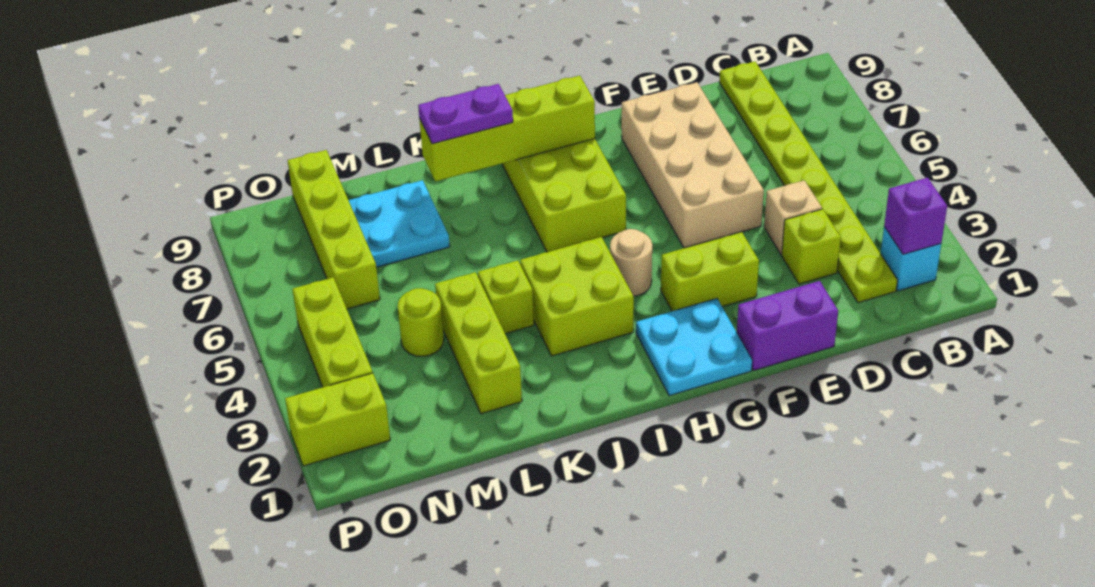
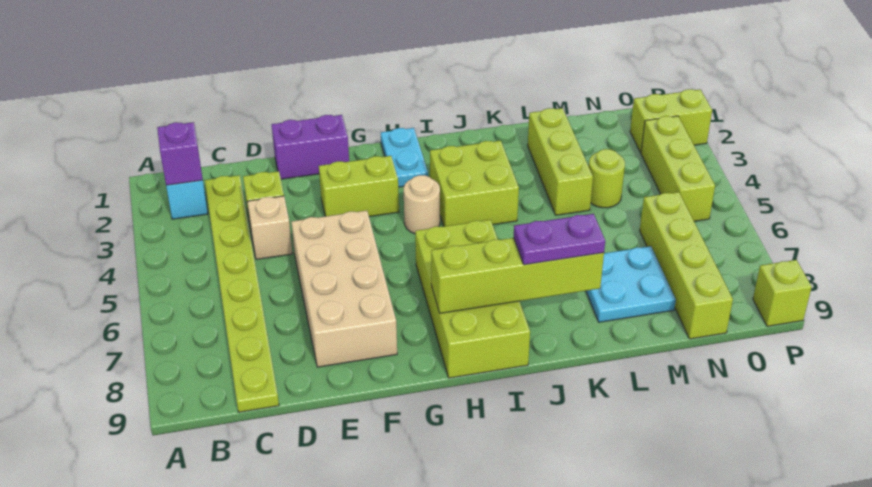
cyan plate G1:H2 level 1 -> cyan plate H1:H2 level 1
lime brick K4 level 1 -> lime brick P9 level 1

